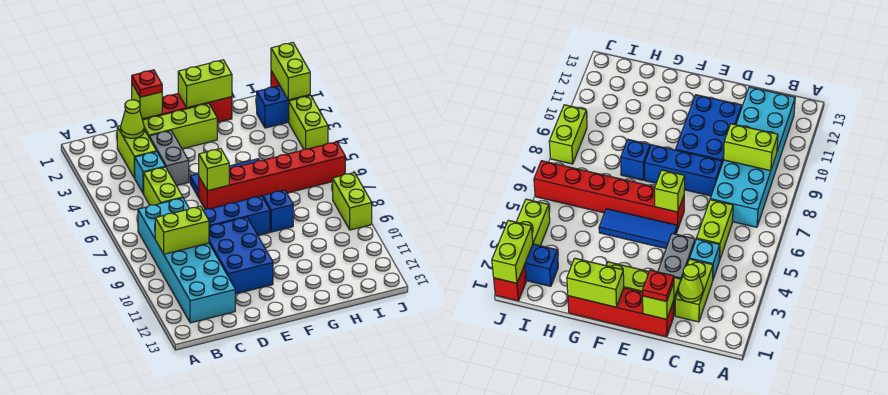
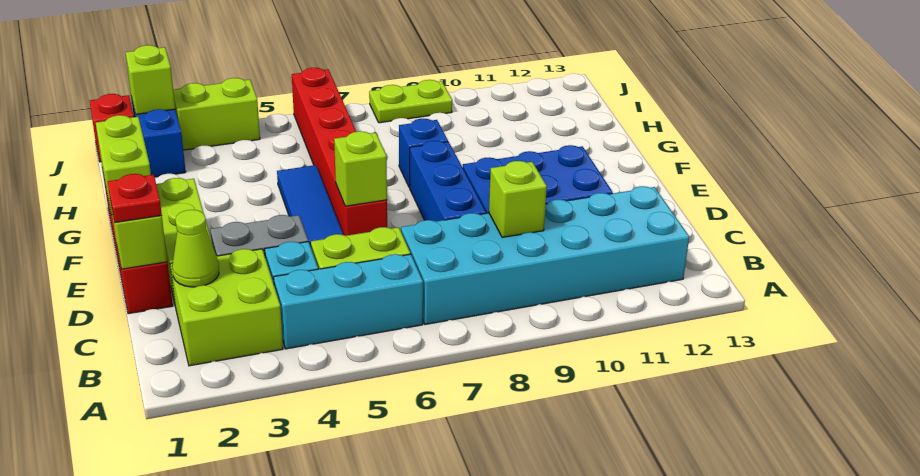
none -> cyan brick B4:B6 level 1
lime brick B9:C9 level 2 -> lime brick C9 level 2
lime brick C2:C3 level 1 -> lime brick B2:C3 level 1
lime brick J1:J2 level 2 -> lime brick J2 level 2
lime brick J8:J9 level 1 -> lime plate J8:J9 level 1

